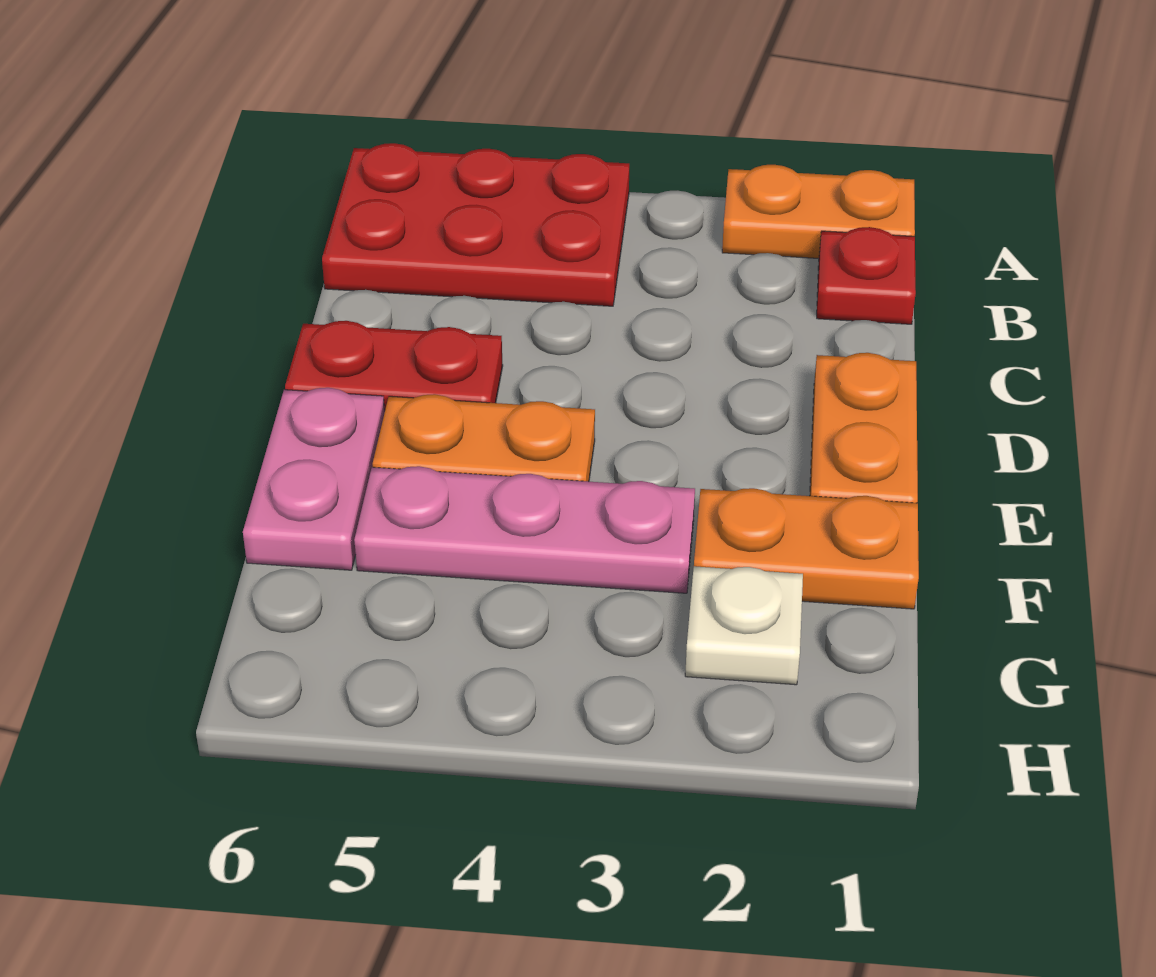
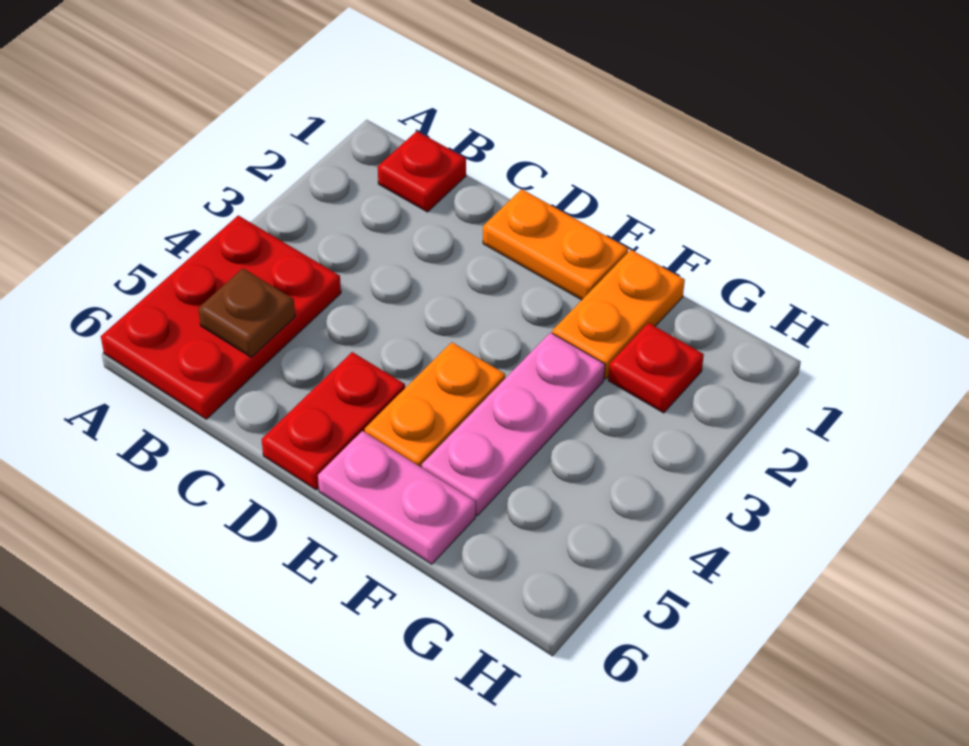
orange plate A1:A2 level 1 -> none
none -> brown plate B5 level 2
white plate G2 level 1 -> red plate G2 level 1

